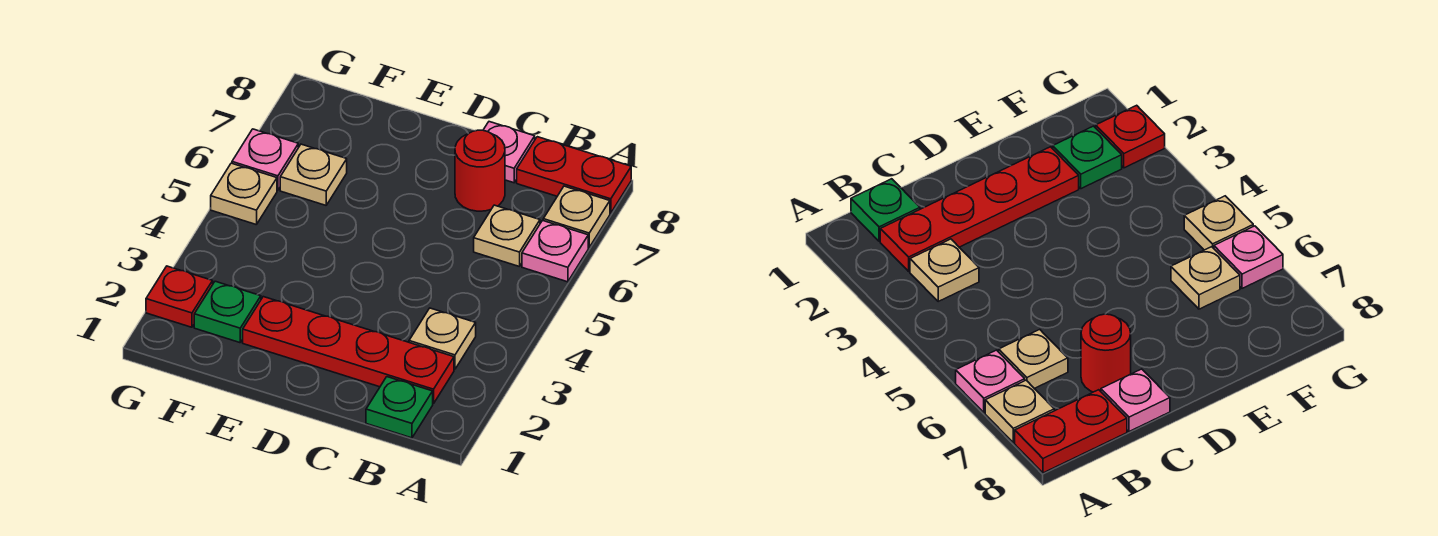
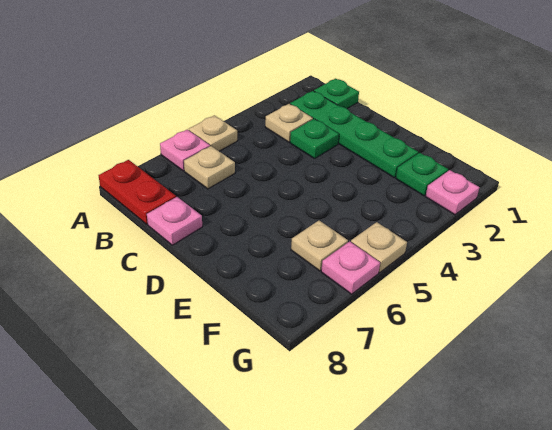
tan plate A7 level 1 -> tan plate A5 level 1
red plate B2:E2 level 1 -> green plate B2:E2 level 1
none -> green plate C3 level 1
red round brick C7 level 1 -> none
red plate G2 level 1 -> pink plate G2 level 1

